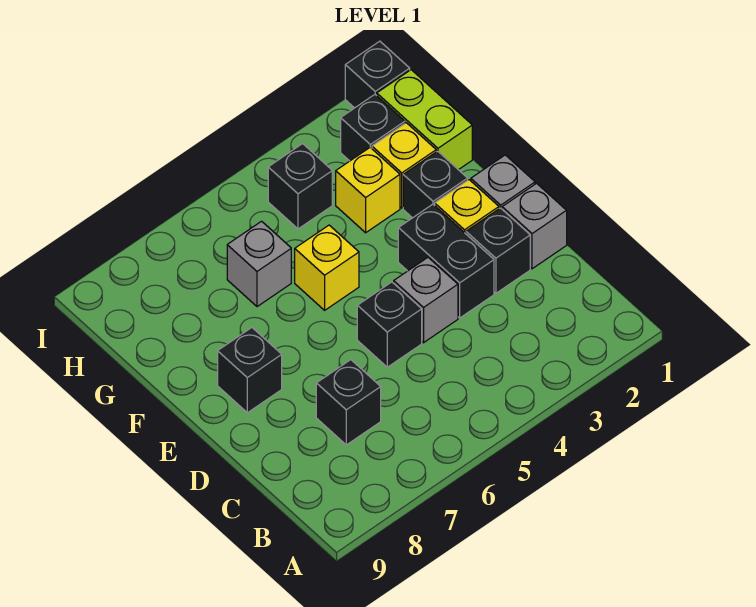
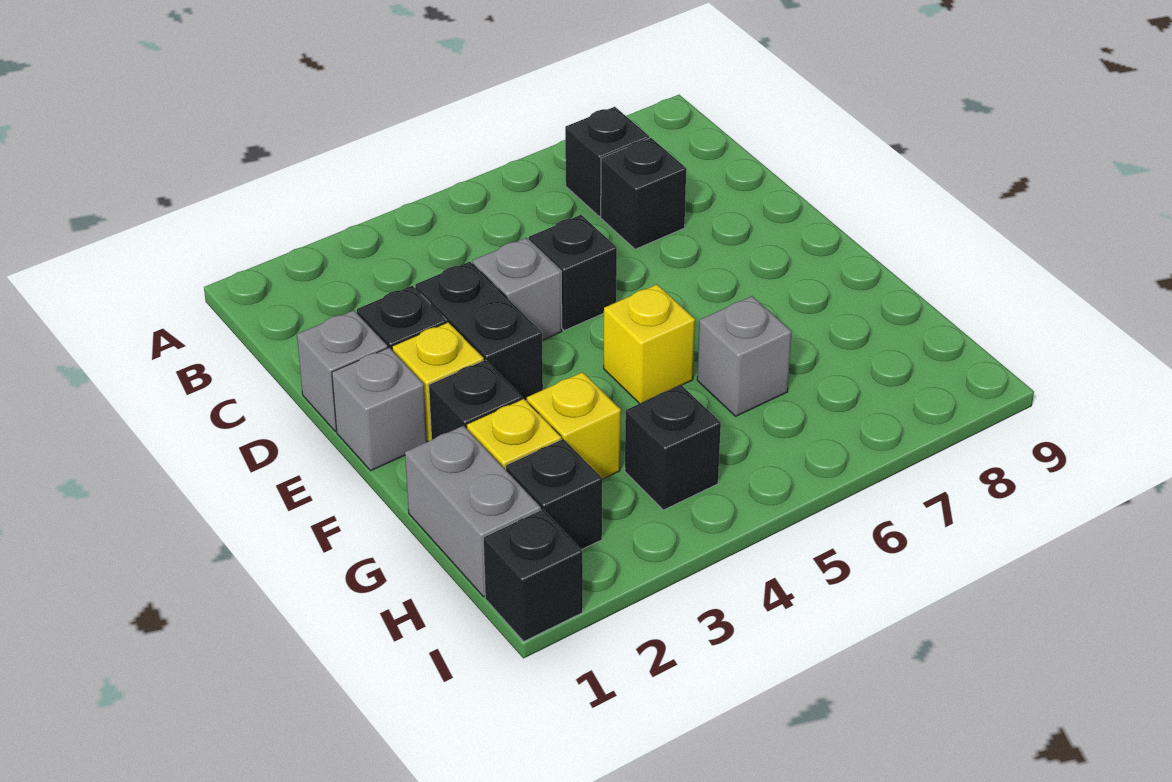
black brick E8 level 1 -> black brick B7 level 1
lime brick G1:H1 level 1 -> grey brick G1:H1 level 1

